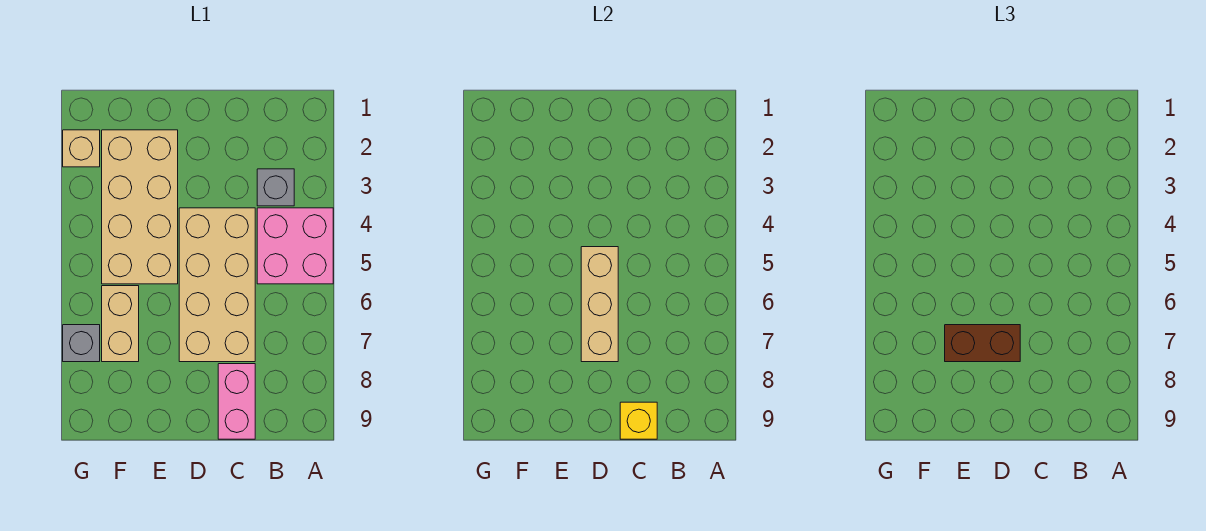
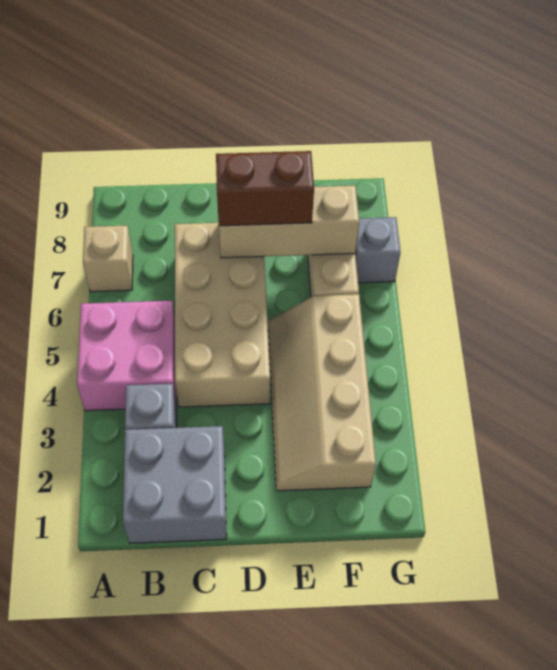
none -> grey brick B1:C2 level 1
pink brick C8:C9 level 1 -> none
yellow brick C9 level 2 -> none
tan brick D5:D7 level 2 -> tan brick D7:F7 level 2
tan brick E2:F5 level 1 -> tan slope E2:F5 level 1 top F
tan brick G2 level 1 -> tan brick A7 level 1

